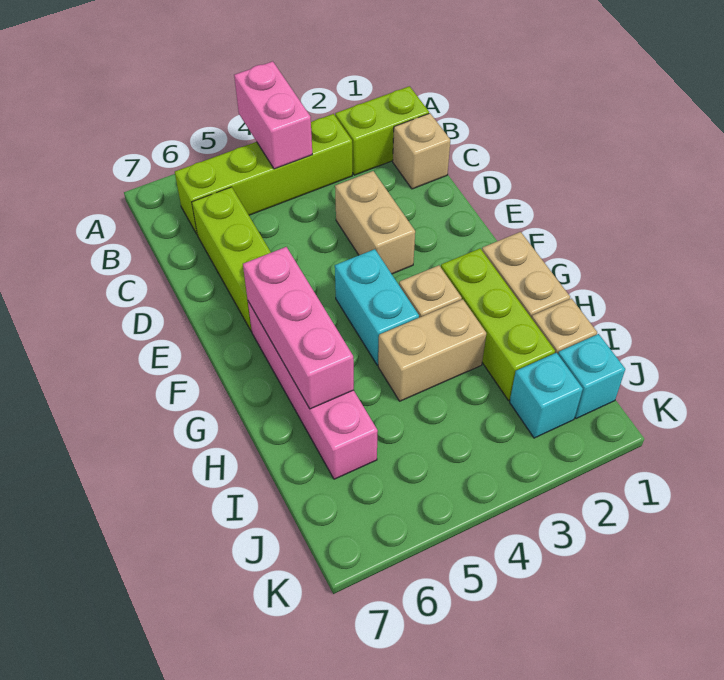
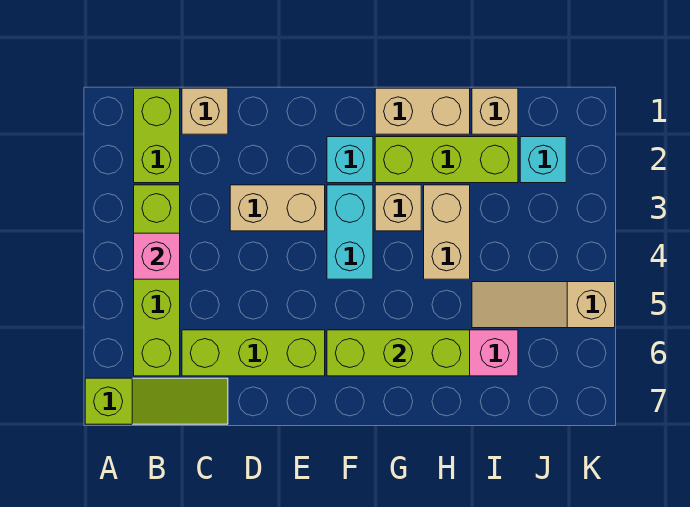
pink brick A4:B4 level 2 -> pink brick B4 level 2
none -> lime slope A7:C7 level 1 top A
cyan brick F4:G4 level 1 -> cyan brick F3:F4 level 1
pink brick F6:H6 level 2 -> lime brick F6:H6 level 2
none -> tan slope I5:K5 level 1 top K
cyan brick J1 level 1 -> cyan brick F2 level 1

